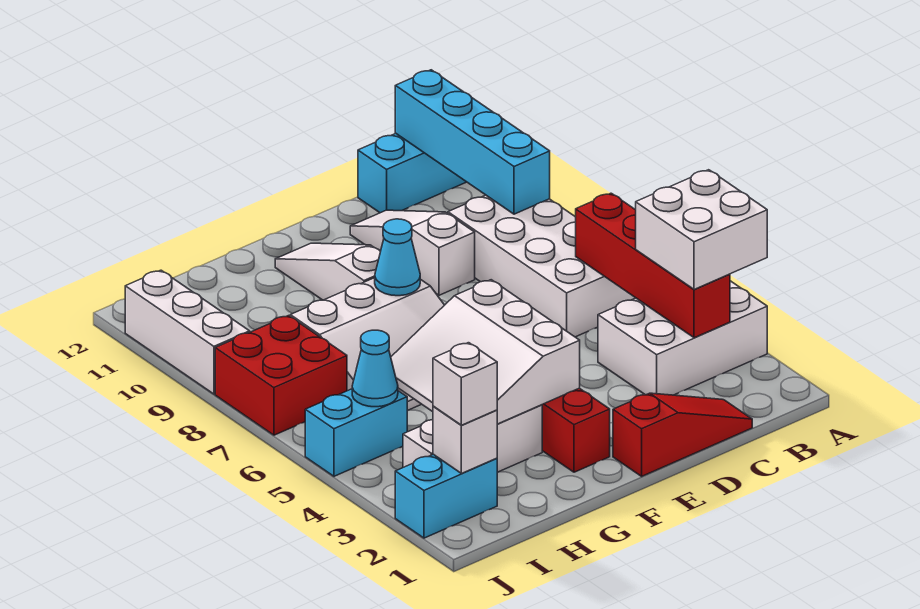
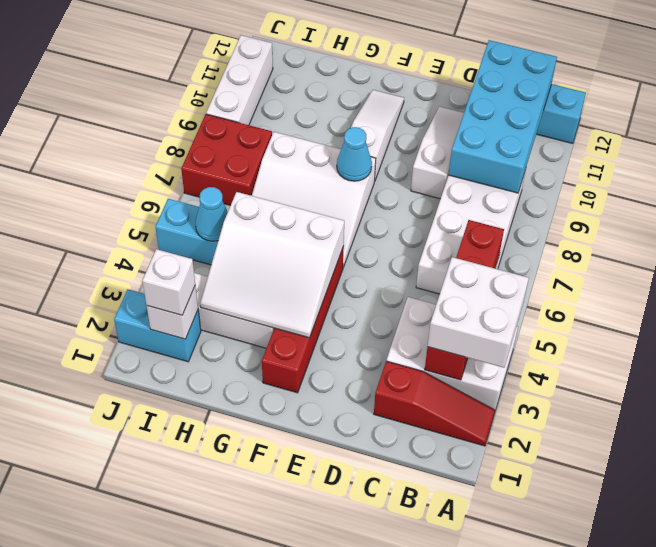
cyan brick B9:B12 level 2 -> cyan brick B9:C12 level 2
red slope C1:E1 level 1 top E -> red slope A2:C2 level 1 top C
white slope F3:H5 level 2 top F -> white slope F3:H5 level 2 top 5

